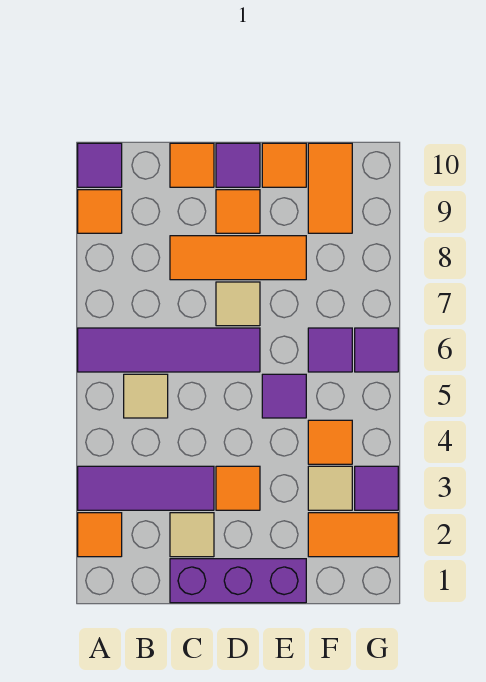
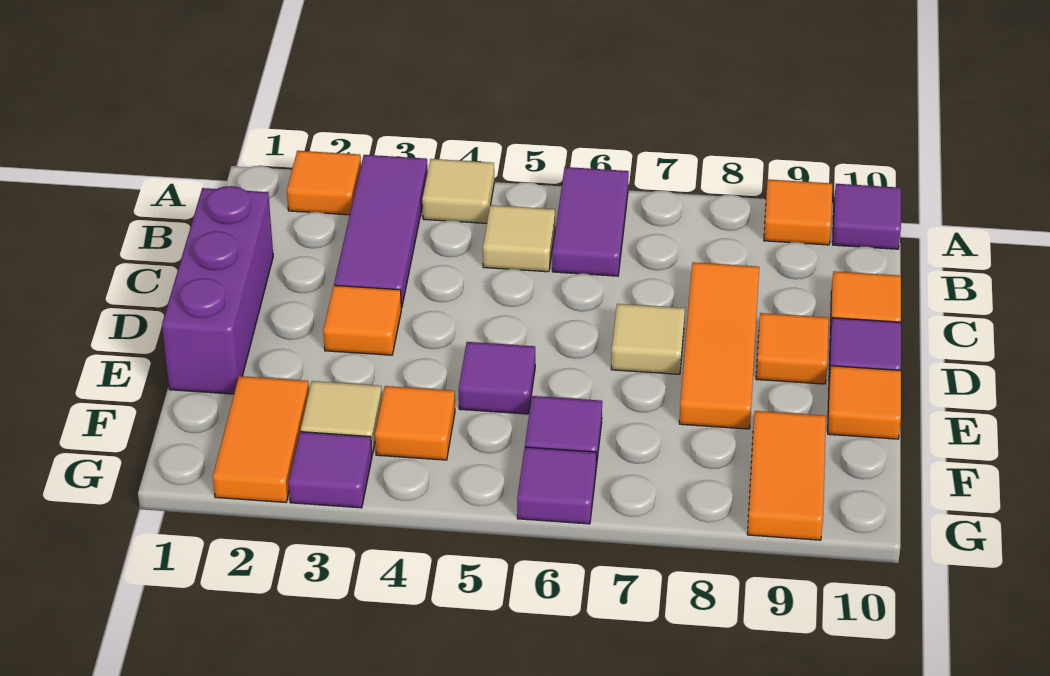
purple tile A6:D6 level 1 -> purple tile A6:B6 level 1
tan tile C2 level 1 -> tan tile A4 level 1
orange tile F9:F10 level 1 -> orange tile F9:G9 level 1

